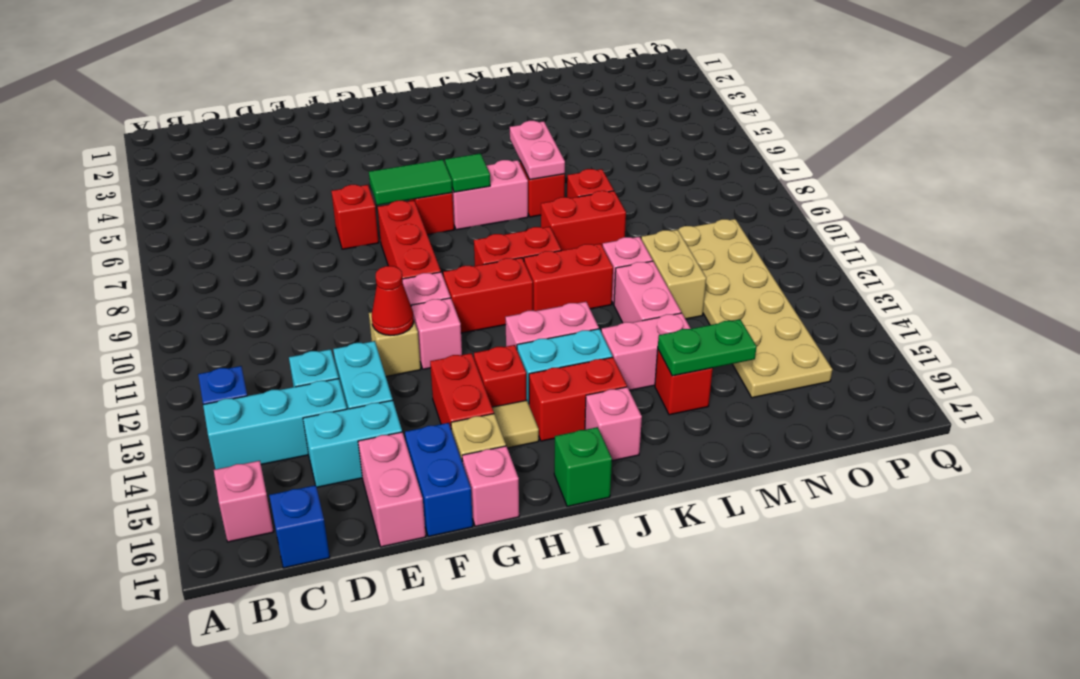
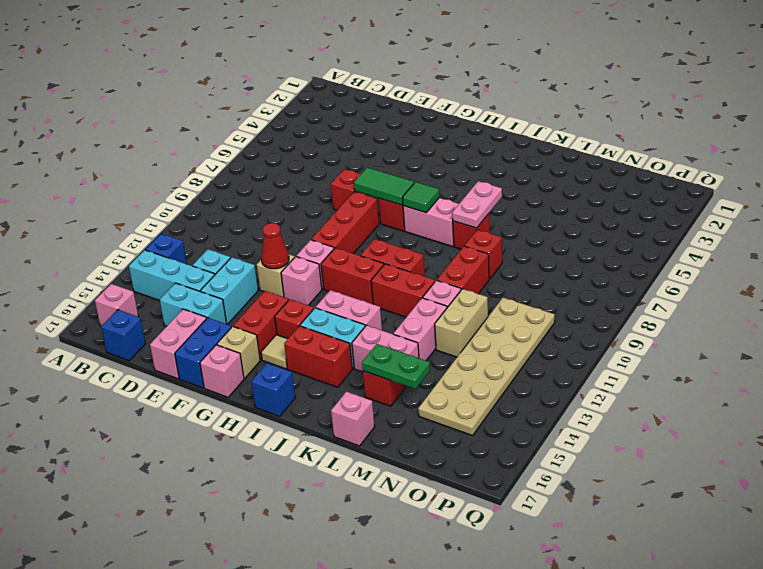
green brick I17 level 1 -> blue brick I17 level 1
pink brick J16 level 1 -> pink brick L17 level 1
red brick K9:L9 level 1 -> red brick L9:L10 level 1

